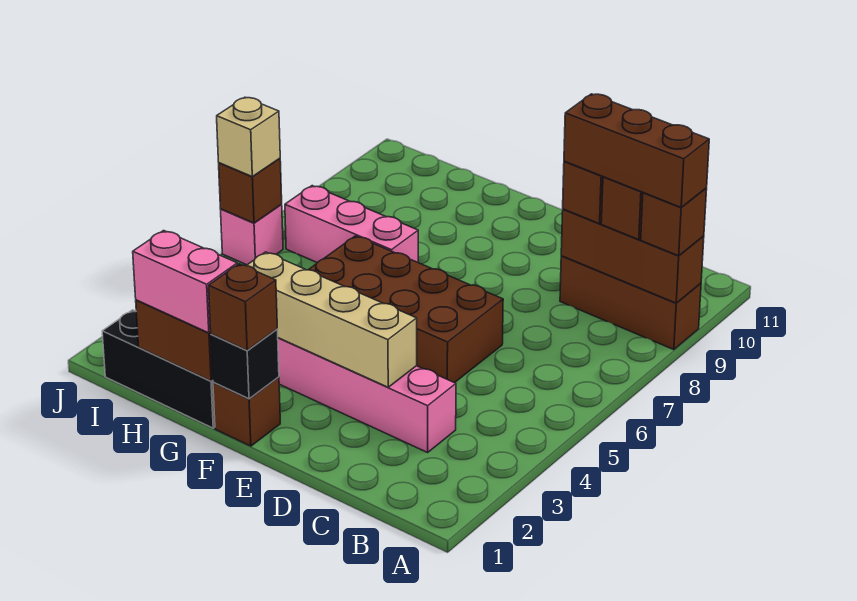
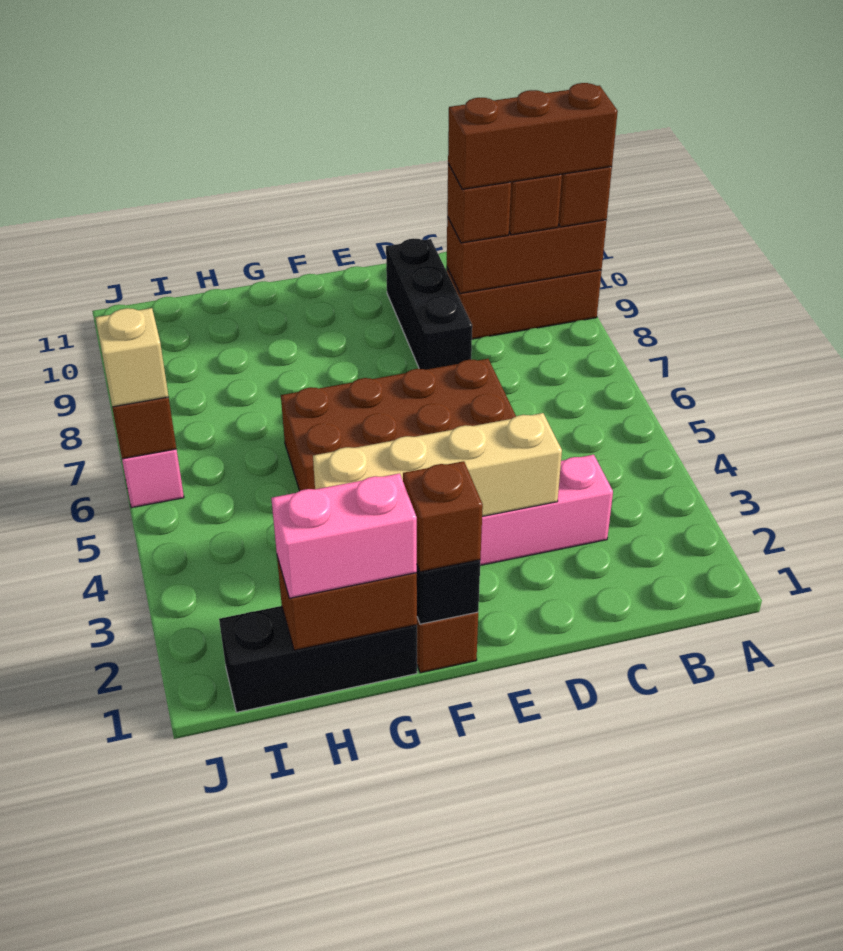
none -> black brick D8:D10 level 1
pink brick G7:I7 level 1 -> none

